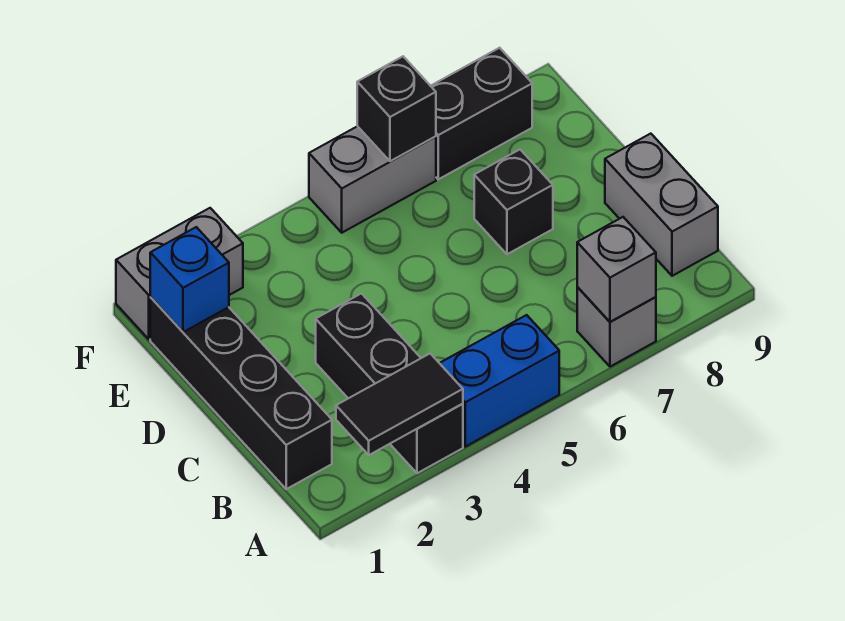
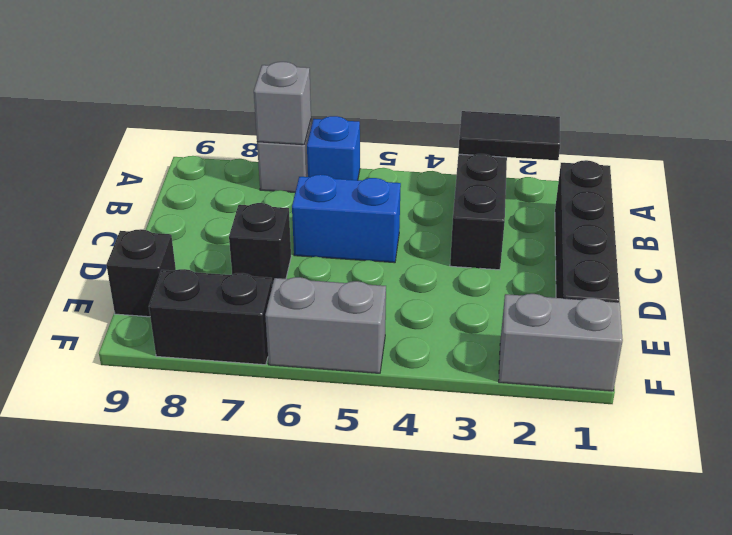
blue brick A4:A5 level 1 -> blue brick C5:C6 level 1
grey brick B9:C9 level 1 -> none
blue brick E1 level 2 -> blue brick A6 level 1
black brick F6 level 2 -> black brick E9 level 1

